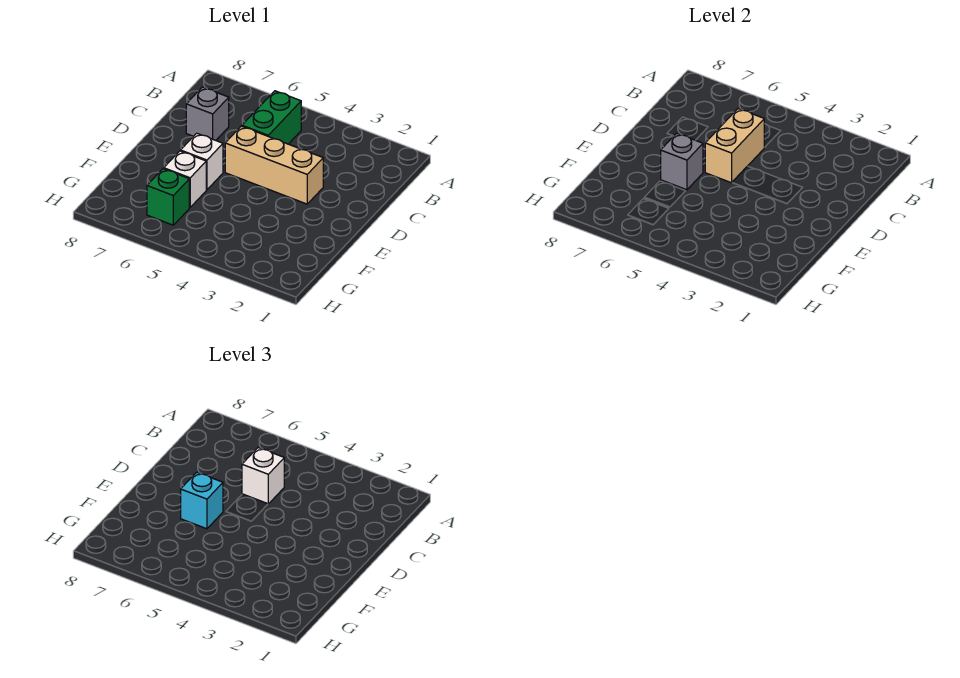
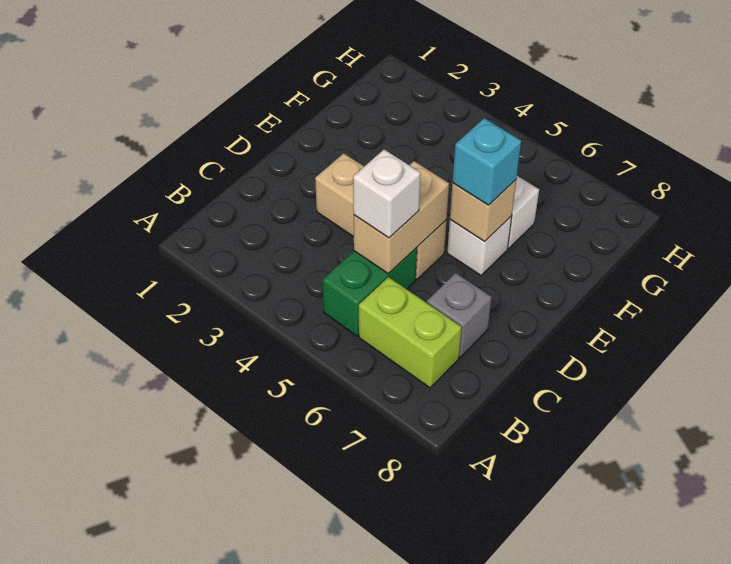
none -> lime brick B6:B7 level 1
grey brick E6 level 2 -> tan brick E6 level 2
green brick G6 level 1 -> none

